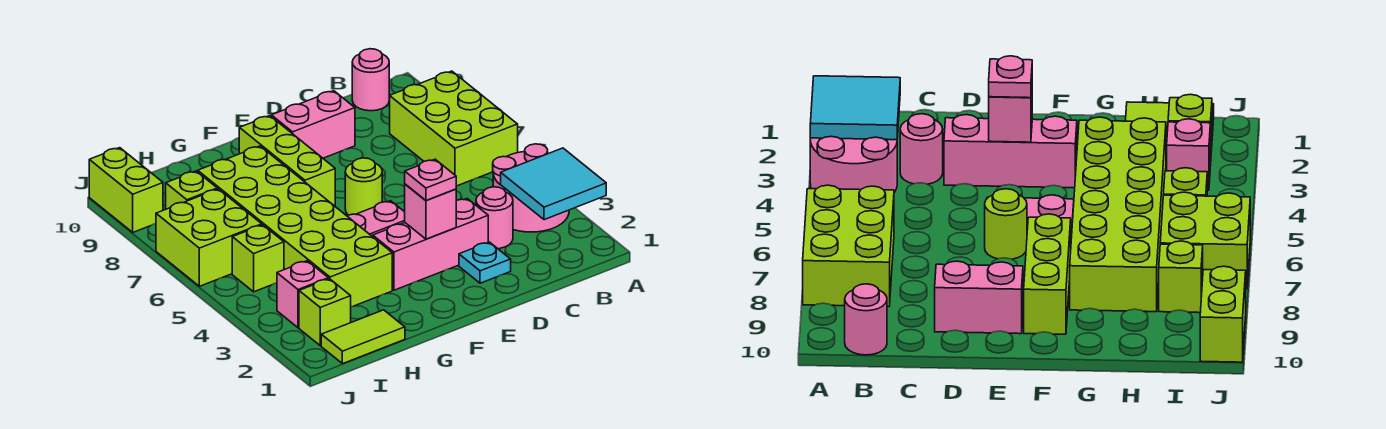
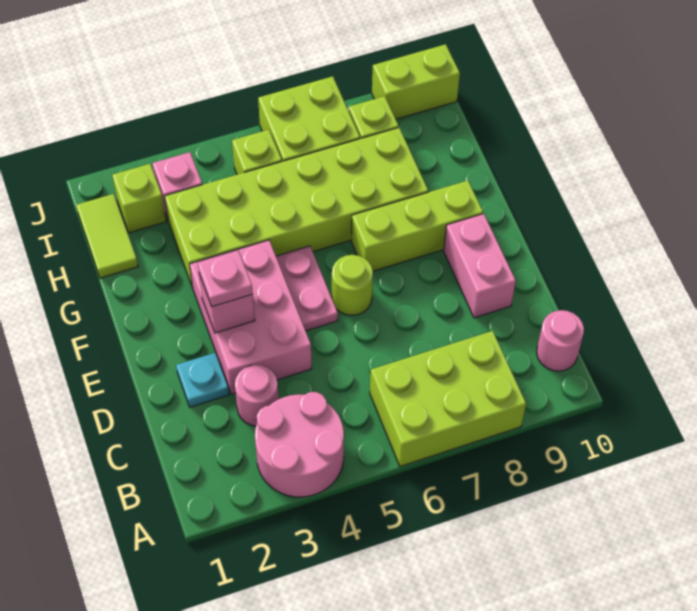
cyan tile A2:B3 level 2 -> none
pink brick D3:F3 level 1 -> pink brick D3:F4 level 1

